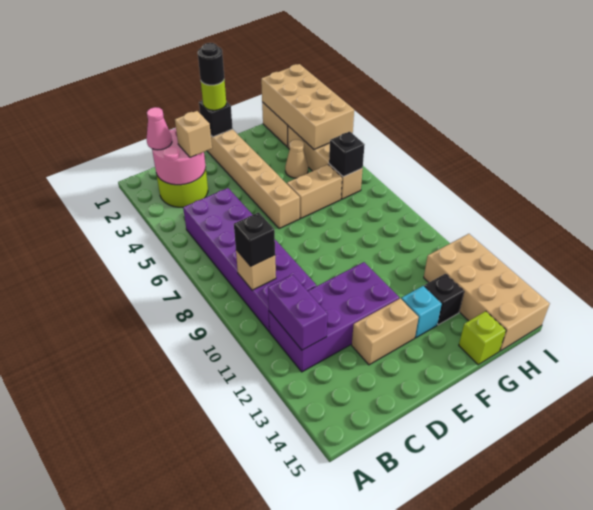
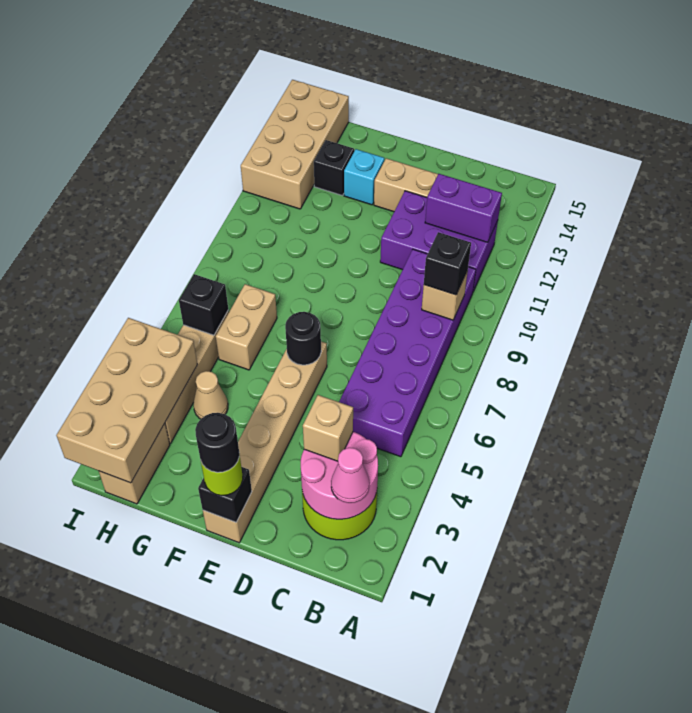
purple brick B11:E12 level 1 -> purple brick B11:D12 level 1
purple brick B11:B12 level 2 -> purple brick B12:C12 level 2
none -> black round brick E6 level 2
tan brick F6:G6 level 1 -> tan brick G6:G7 level 1
lime brick G15 level 1 -> none

